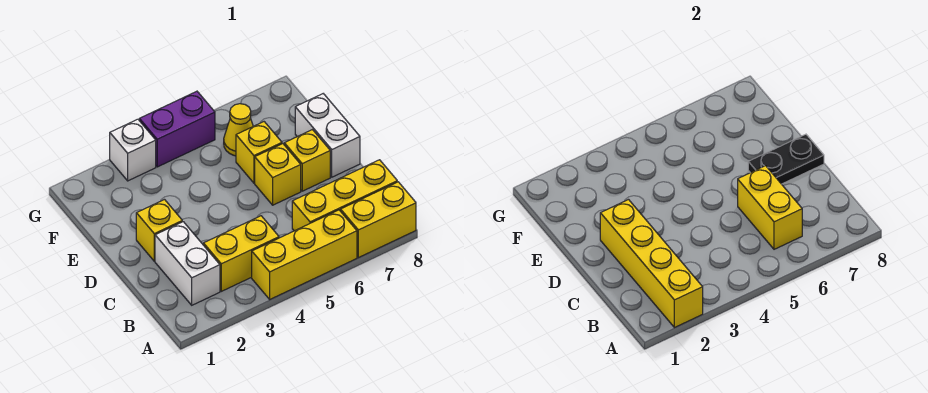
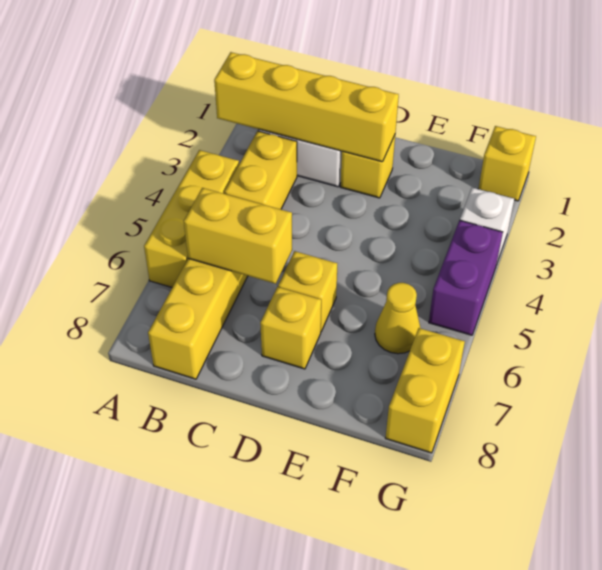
yellow brick A7:A8 level 1 -> yellow brick G7:G8 level 1
black plate D7:D8 level 2 -> none
white brick D8:E8 level 1 -> none
yellow brick E6 level 1 -> yellow brick G1 level 1

